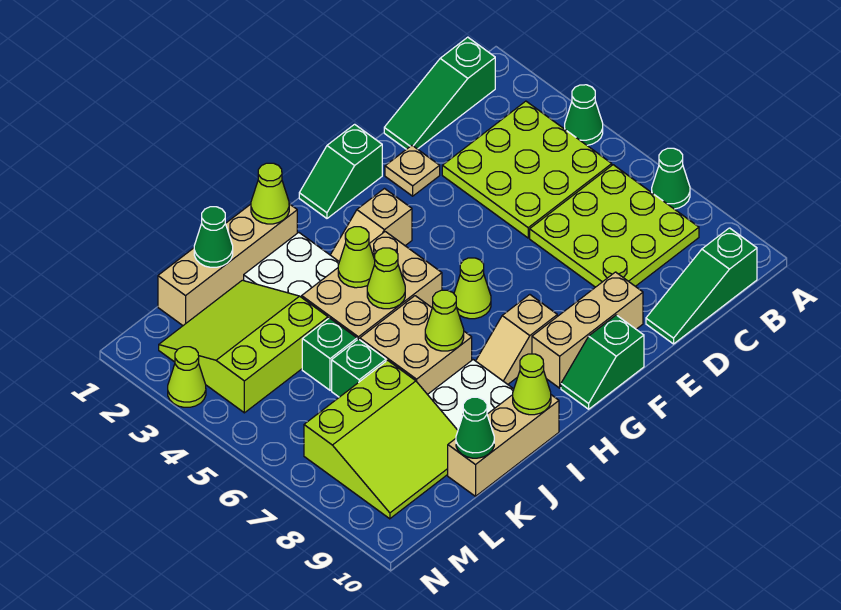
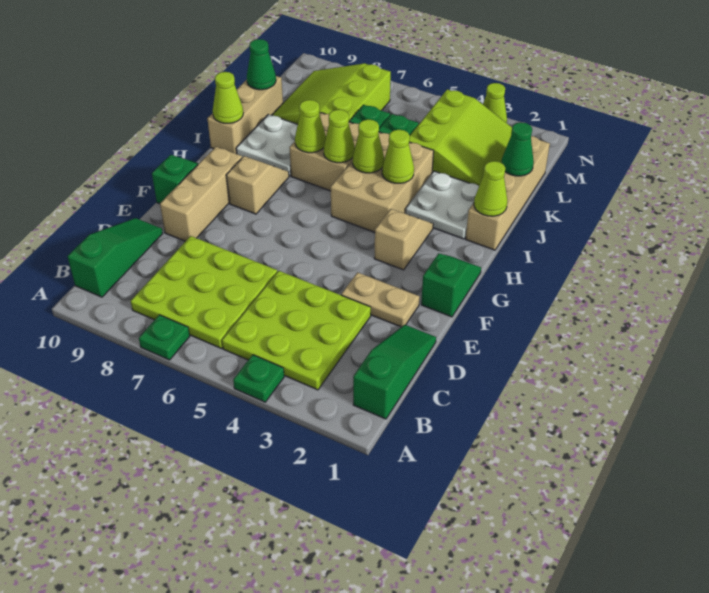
green cone A4 level 1 -> green plate A4 level 1
green cone A7 level 1 -> green plate A7 level 1
tan plate E2 level 1 -> tan plate E2:E3 level 1
lime cone G6 level 1 -> lime cone I6 level 2

